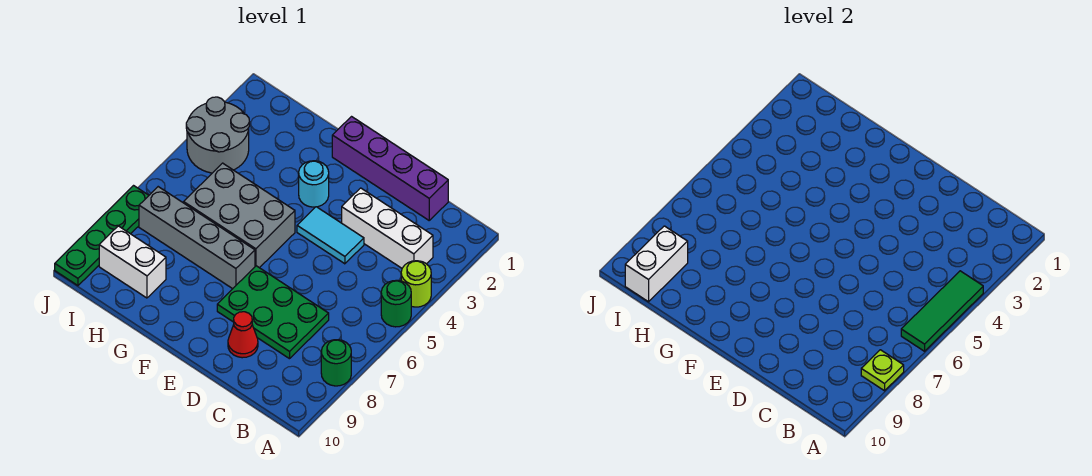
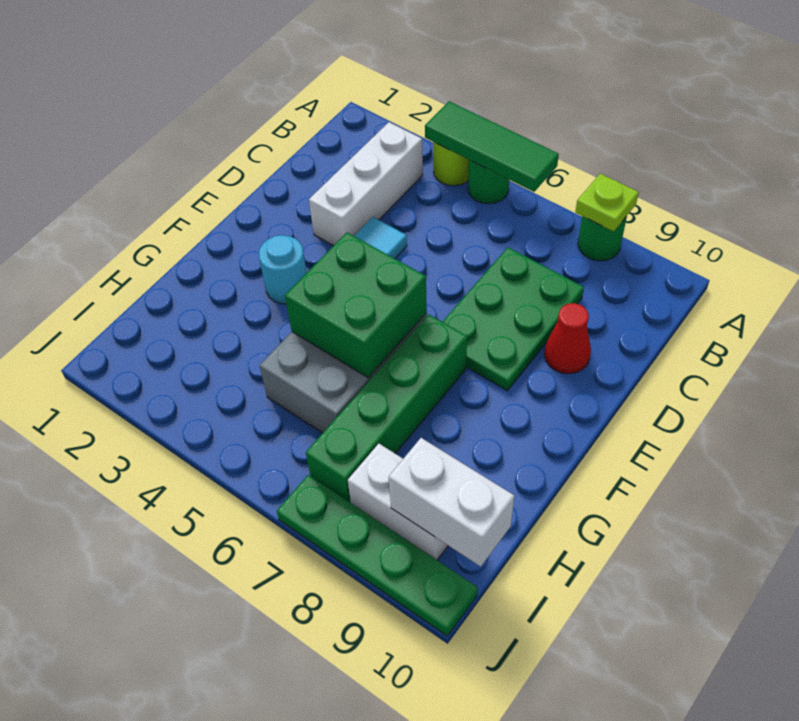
purple brick C1:F1 level 1 -> none
none -> green brick F5:G6 level 2
grey brick F7:I7 level 1 -> green brick F7:I7 level 1
white brick H9:I9 level 1 -> white brick I8:I9 level 1
grey round brick I3:J4 level 1 -> none

